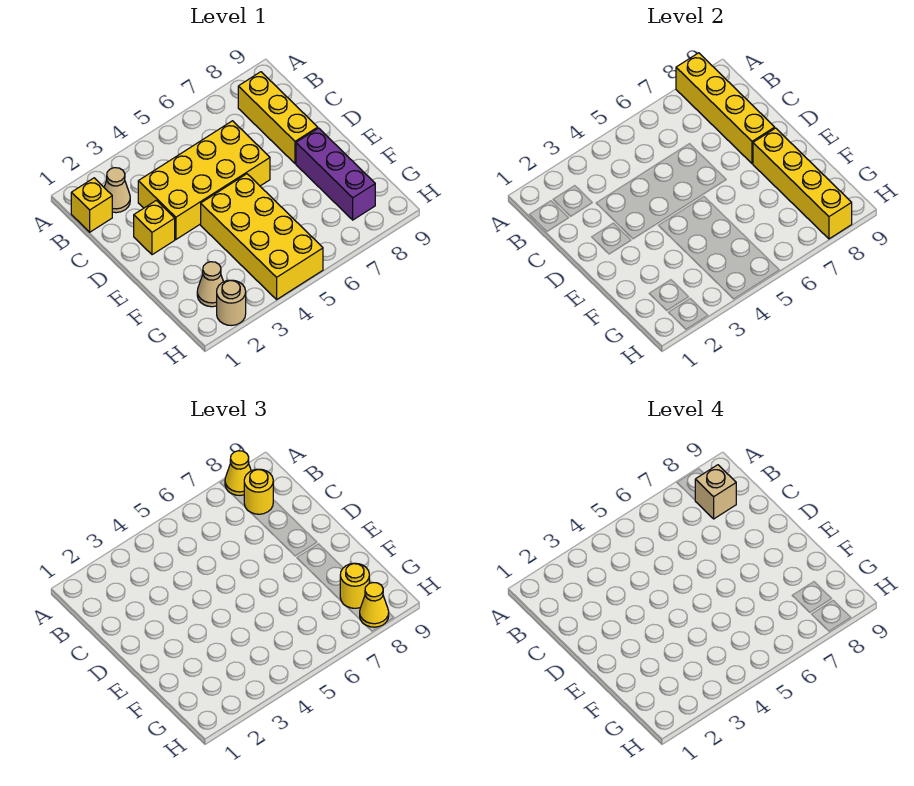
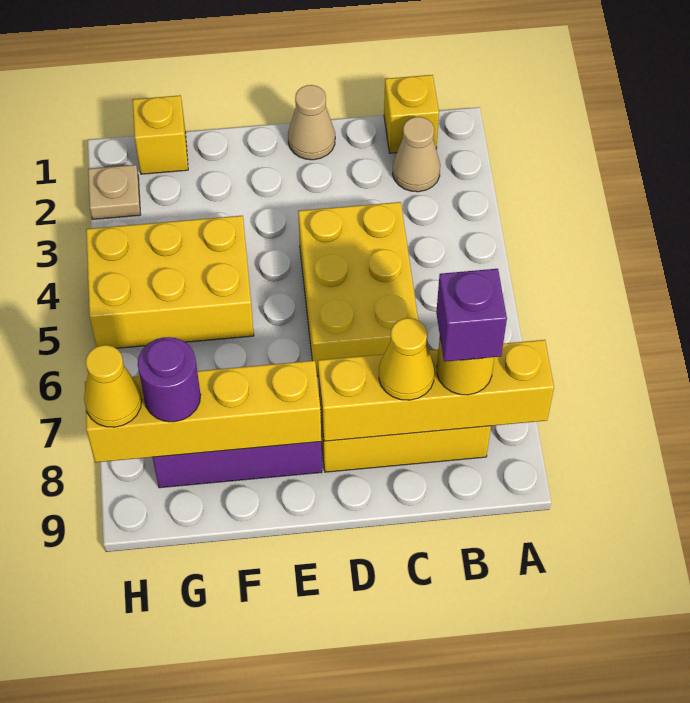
yellow cone A8 level 3 -> yellow cone C8 level 3
tan brick B8 level 4 -> purple brick B8 level 4
yellow brick C3:D6 level 1 -> yellow brick C4:D6 level 1
yellow brick D2 level 1 -> yellow brick G1 level 1
yellow brick E4:H5 level 1 -> yellow brick F4:H5 level 1
tan cone G2 level 1 -> tan cone D1 level 1
yellow round brick G8 level 3 -> purple round brick G8 level 3
tan round brick H2 level 1 -> tan plate H2 level 1

